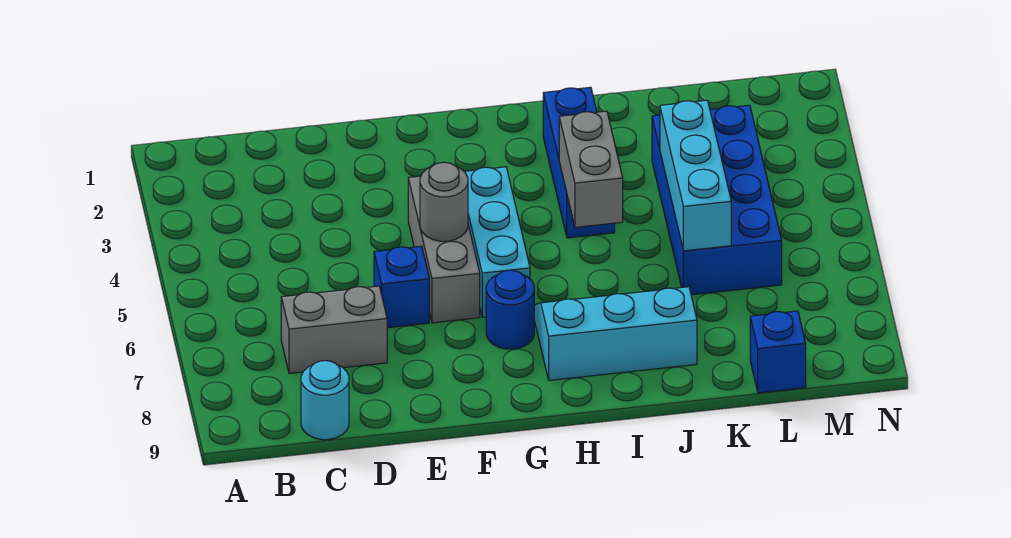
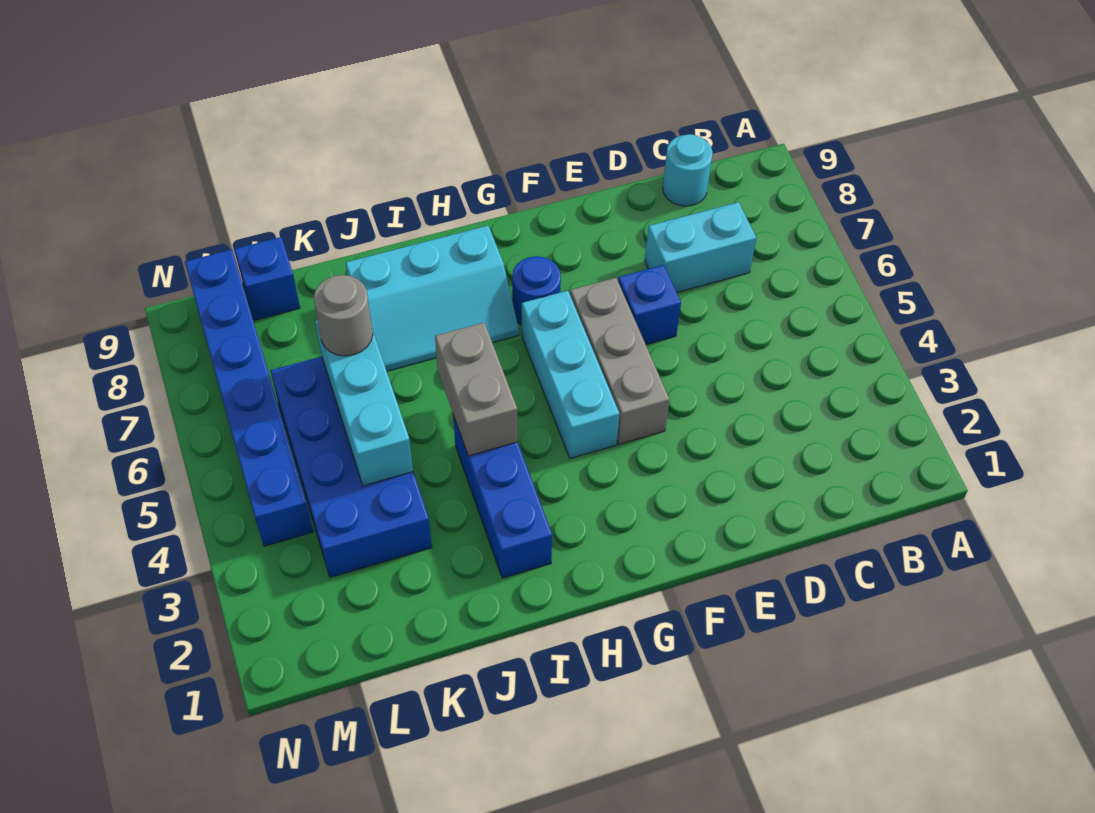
grey brick C7:D7 level 1 -> cyan brick C7:D7 level 1
grey round brick F5 level 2 -> grey round brick K6 level 3
none -> blue brick M4:M9 level 1

